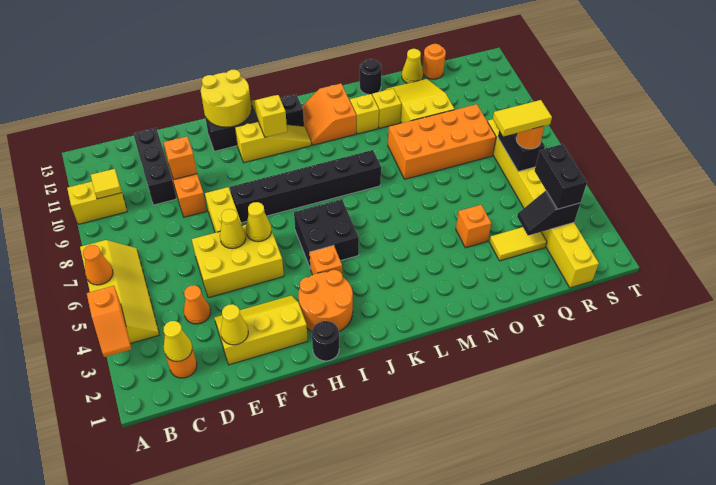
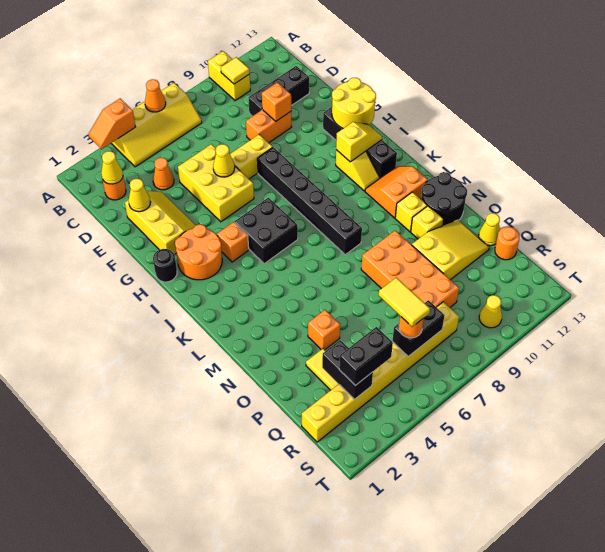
yellow cone G6 level 2 -> yellow cone S10 level 1
yellow slope H11:J11 level 1 top H -> yellow slope I11:J11 level 1 top I
black round brick N13 level 1 -> black round brick M12:N13 level 1
black slope Q3:R3 level 2 top R -> black brick Q3:R3 level 2

